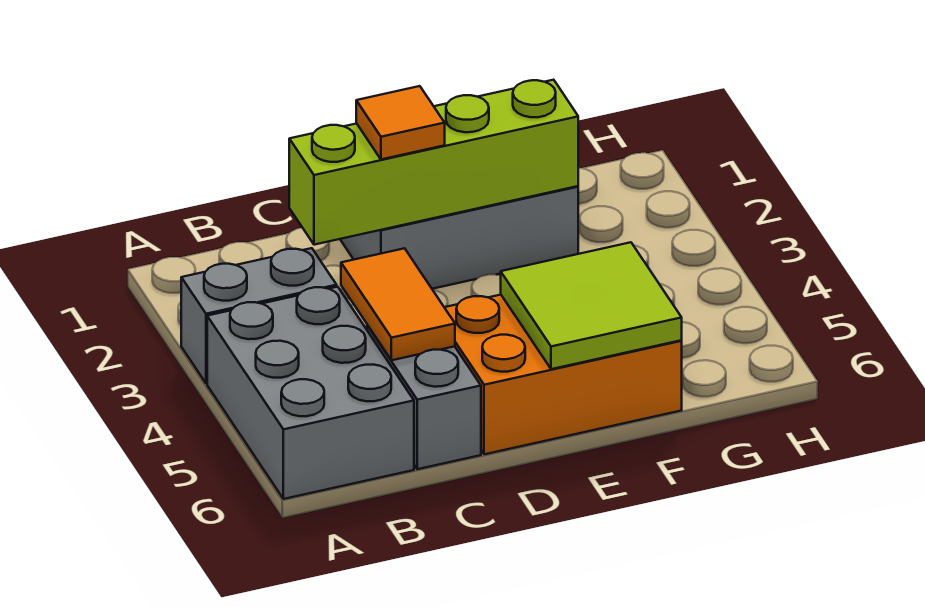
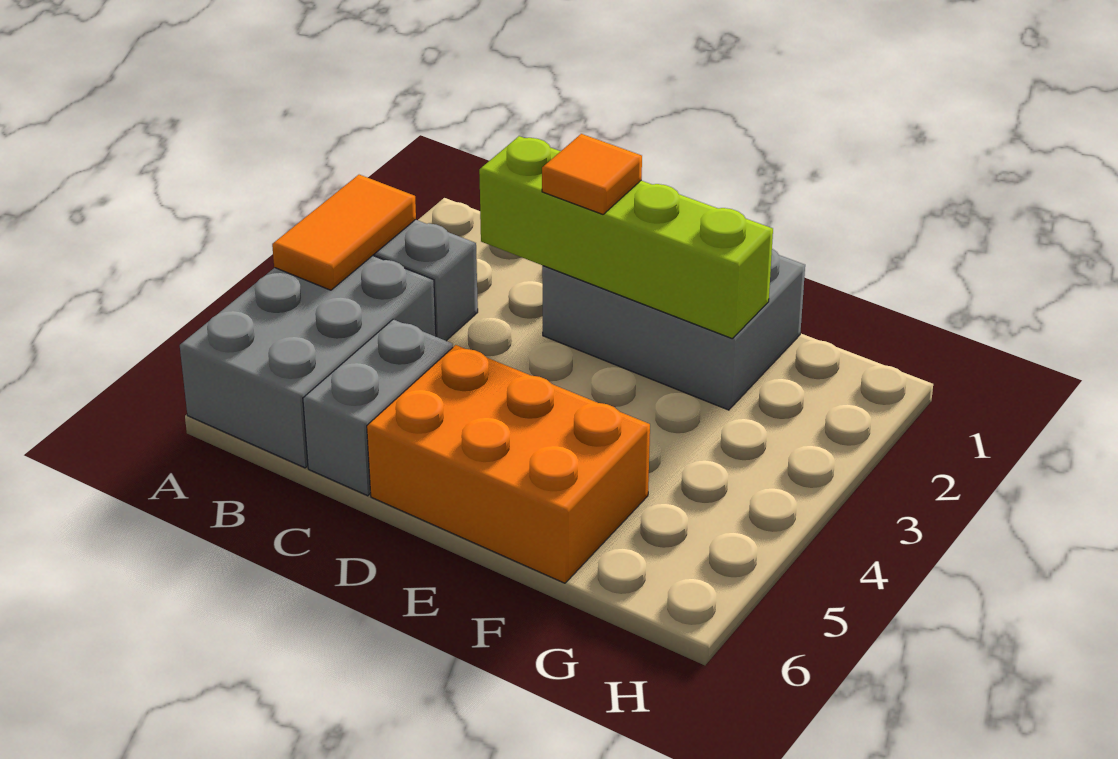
orange tile C4:C5 level 2 -> orange tile A3:A4 level 2
lime tile E5:F6 level 2 -> none

